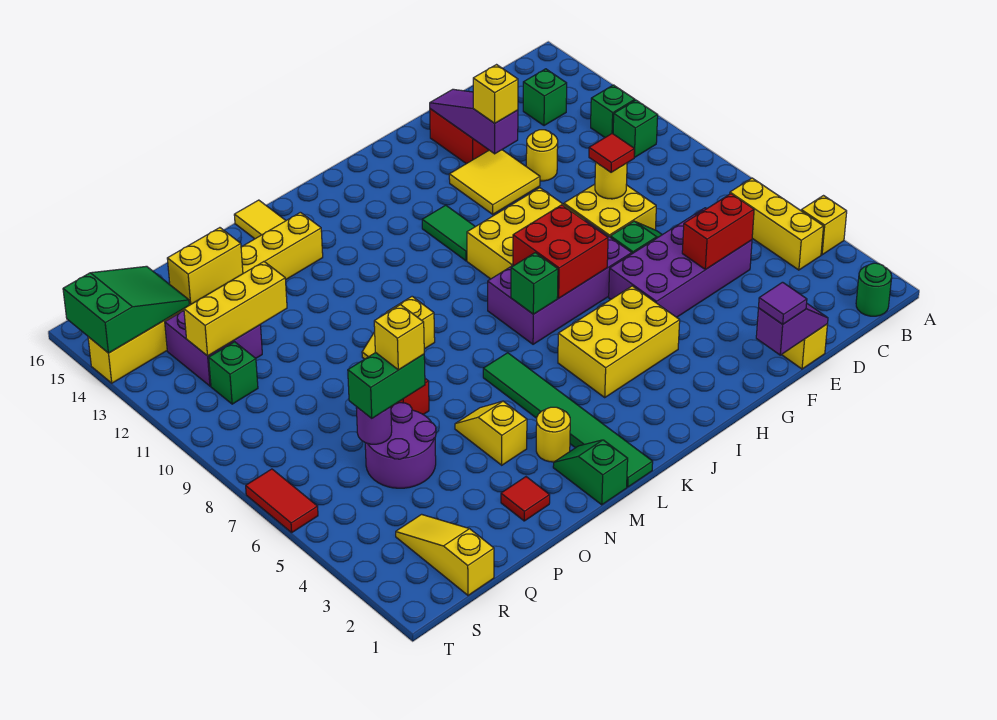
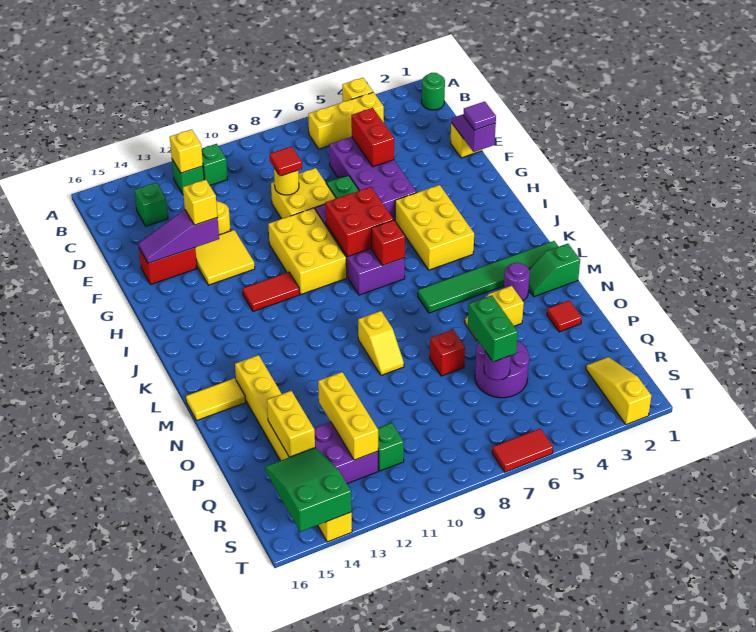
green tile I11:I12 level 1 -> red tile I11:I12 level 1
green brick J7 level 2 -> red brick J7 level 2
yellow round brick M3 level 1 -> purple round brick M3 level 1
yellow brick P6 level 4 -> yellow brick B12 level 2
yellow slope R1:R3 level 1 top 1 -> yellow slope R2:T2 level 1 top T

